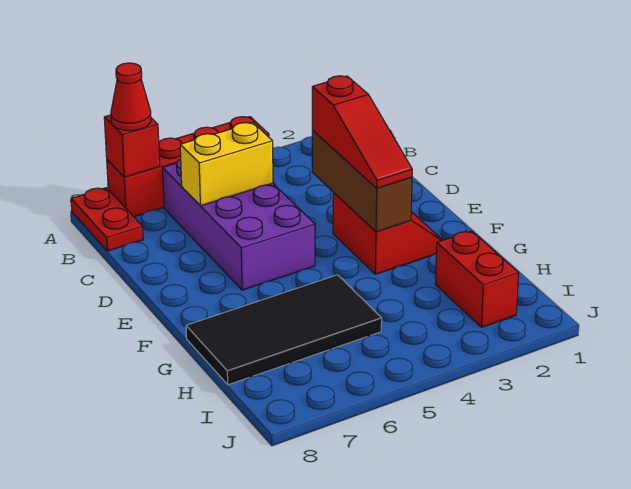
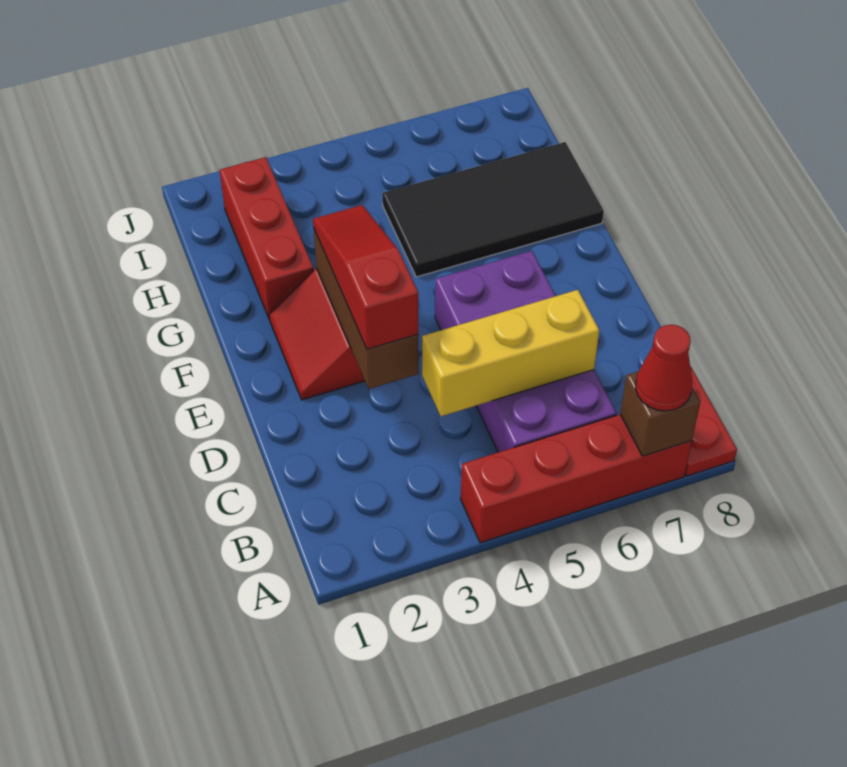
red brick A7 level 2 -> brown brick A7 level 2
yellow brick C5:C6 level 2 -> yellow brick C4:C6 level 2
red brick H2:I2 level 1 -> red brick G2:I2 level 1

